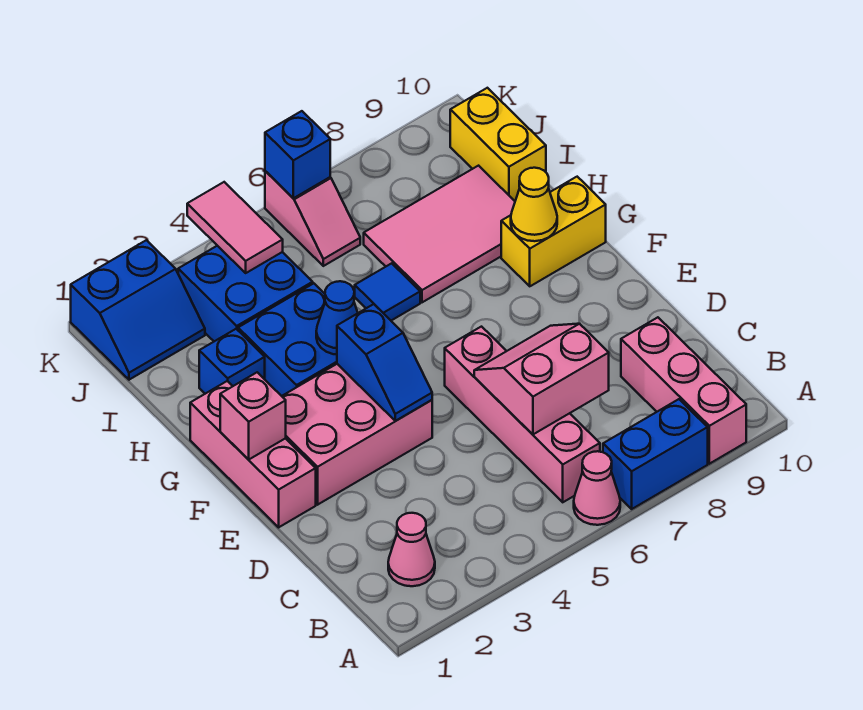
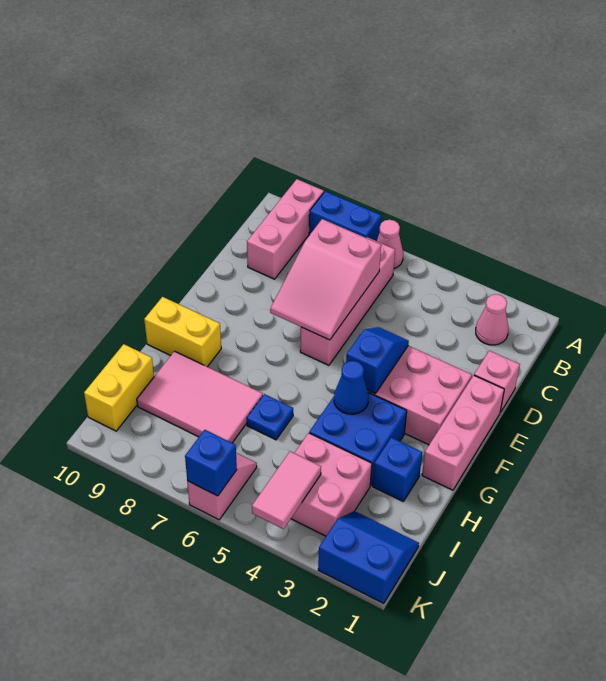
pink slope C6:D7 level 2 top C -> pink slope C6:E7 level 2 top C
pink brick F1 level 2 -> pink brick D1 level 1
yellow cone G9 level 2 -> none
blue tile H6 level 1 -> blue plate H6 level 1
blue brick I3:J4 level 1 -> pink brick I3:J4 level 1

